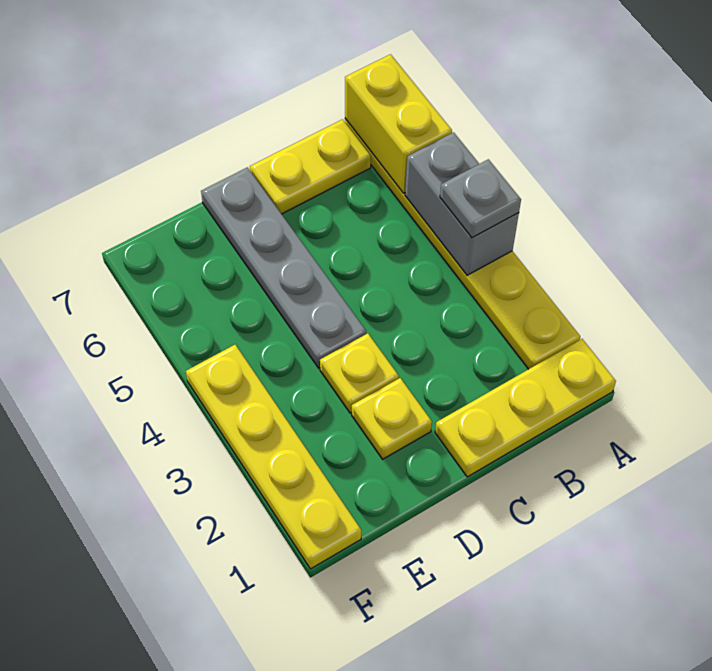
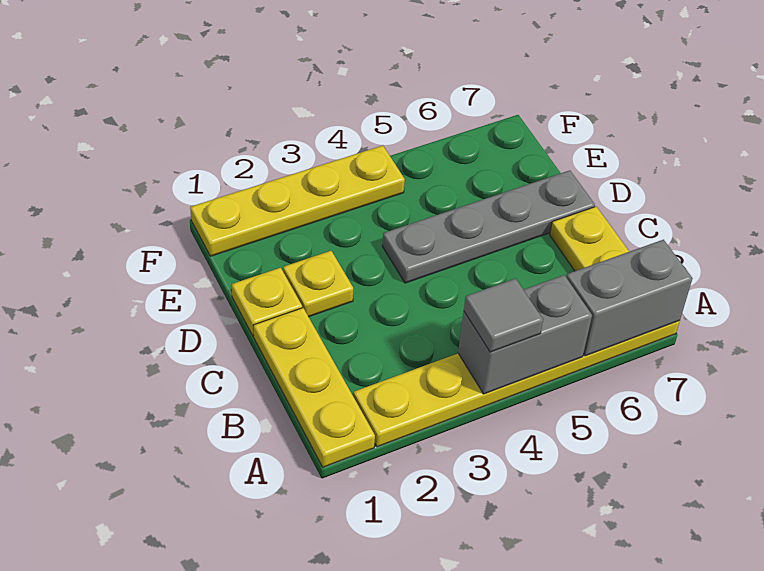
grey plate A4 level 3 -> grey tile A4 level 3
yellow brick A6:A7 level 2 -> grey brick A6:A7 level 2
yellow plate D3 level 1 -> yellow plate D1 level 1

